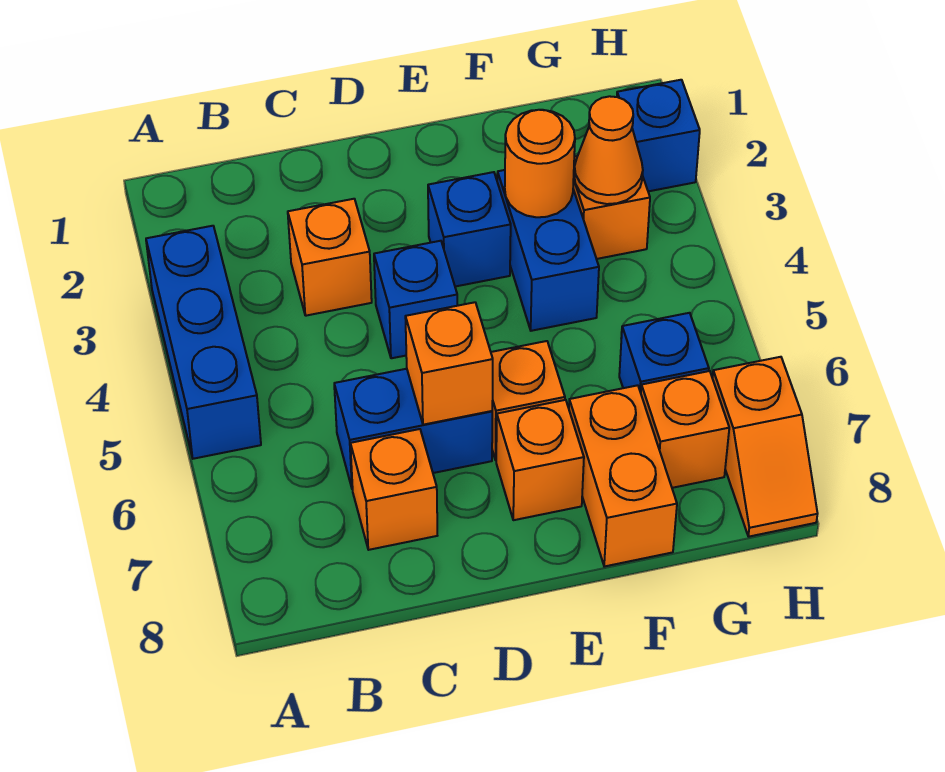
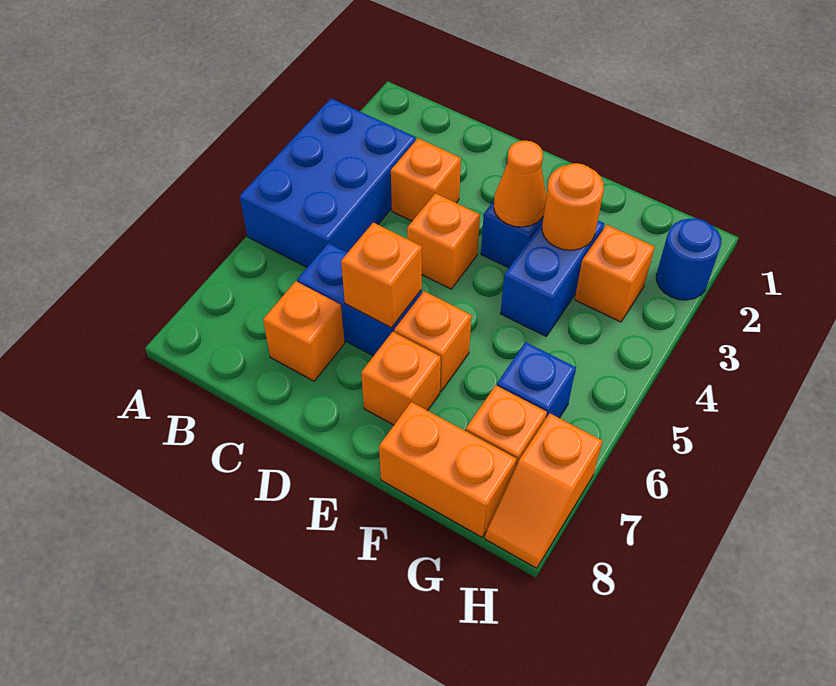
blue brick A3:A5 level 1 -> blue brick A3:B5 level 1
blue brick D4 level 1 -> orange brick D4 level 1
orange brick F7:F8 level 1 -> orange brick F8:G8 level 1
orange cone G3 level 2 -> orange cone E3 level 2
blue brick H2 level 1 -> blue round brick H2 level 1

